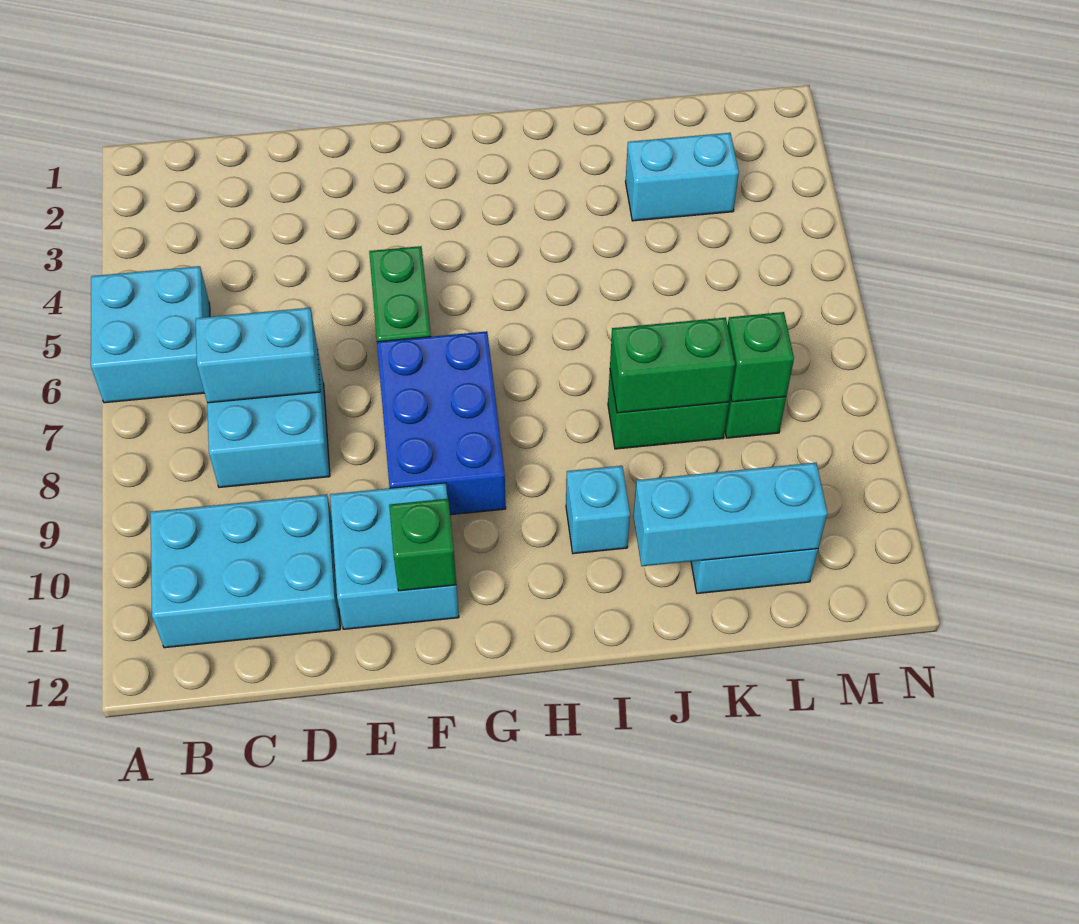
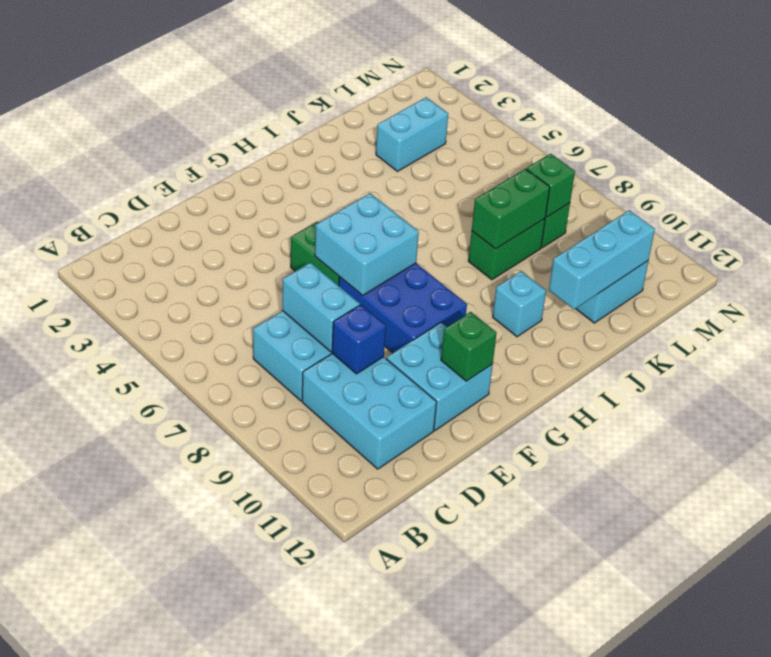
cyan brick A5:B6 level 1 -> cyan brick F6:G7 level 2
cyan brick B10:D11 level 1 -> cyan brick C9:D11 level 1
cyan brick C7:D7 level 2 -> cyan brick D7:D8 level 2
none -> blue brick D9 level 2

